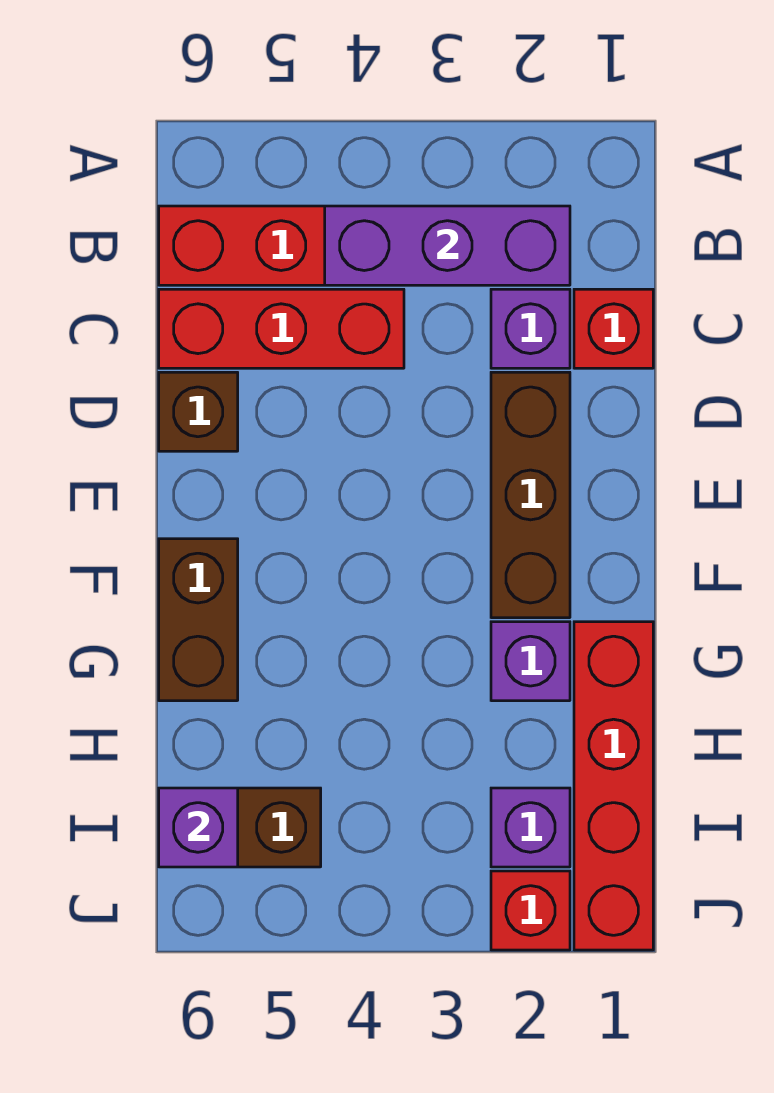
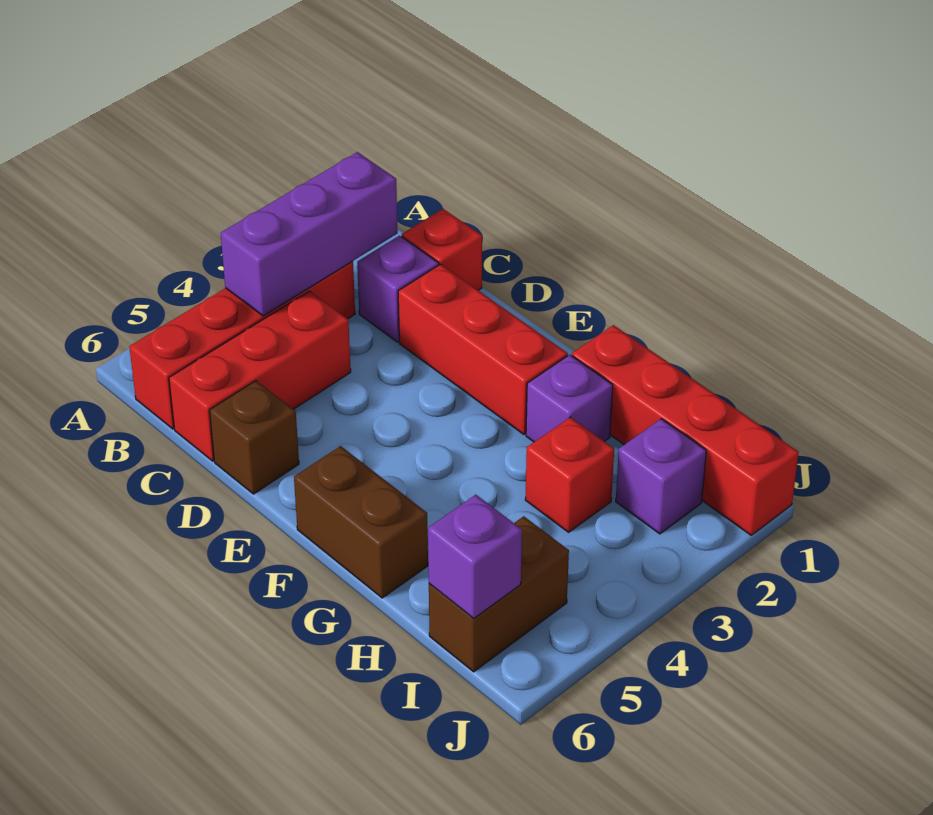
brown brick D2:F2 level 1 -> red brick D2:F2 level 1
red brick J2 level 1 -> red brick H3 level 1

